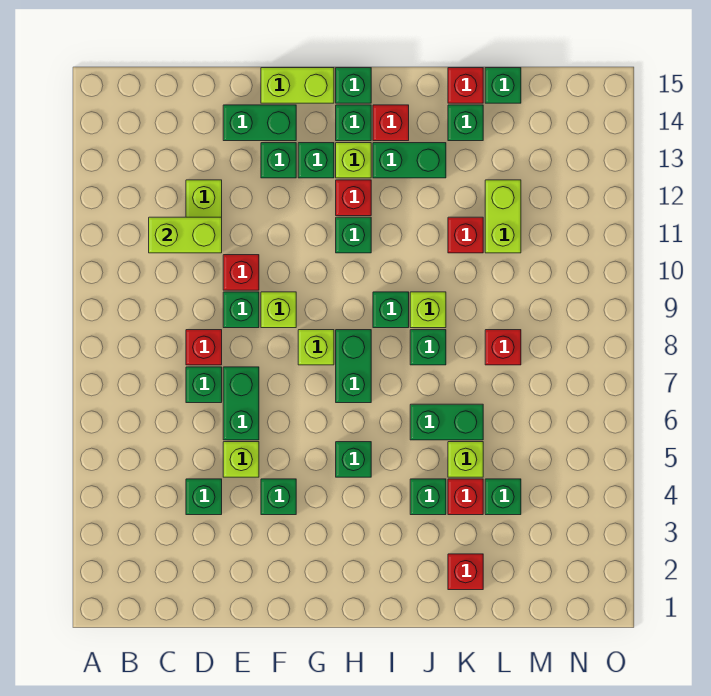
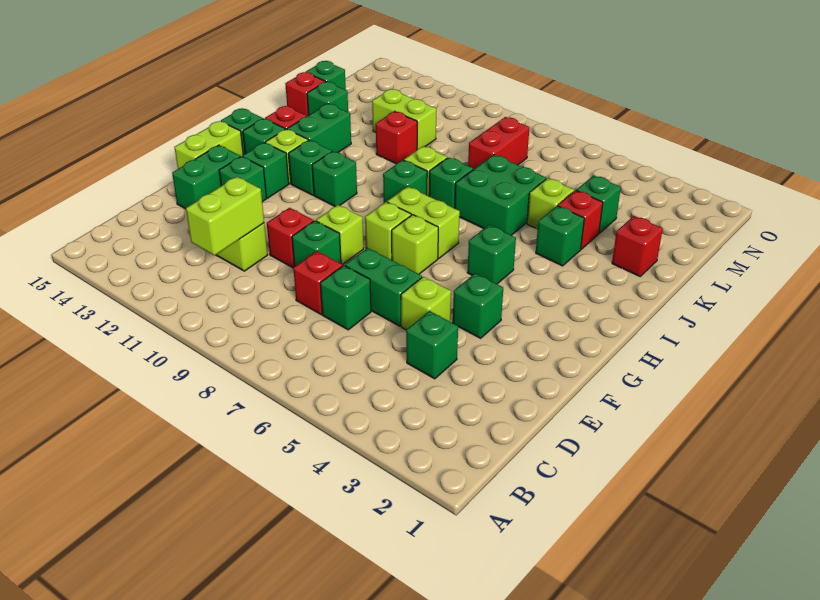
none -> lime brick G7 level 1
green brick H7:H8 level 1 -> lime brick H7:H8 level 1
red brick H12 level 1 -> green brick H12 level 1
green brick J6:K6 level 1 -> green brick J6:K7 level 1
red brick L8 level 1 -> red brick L8:M8 level 1

